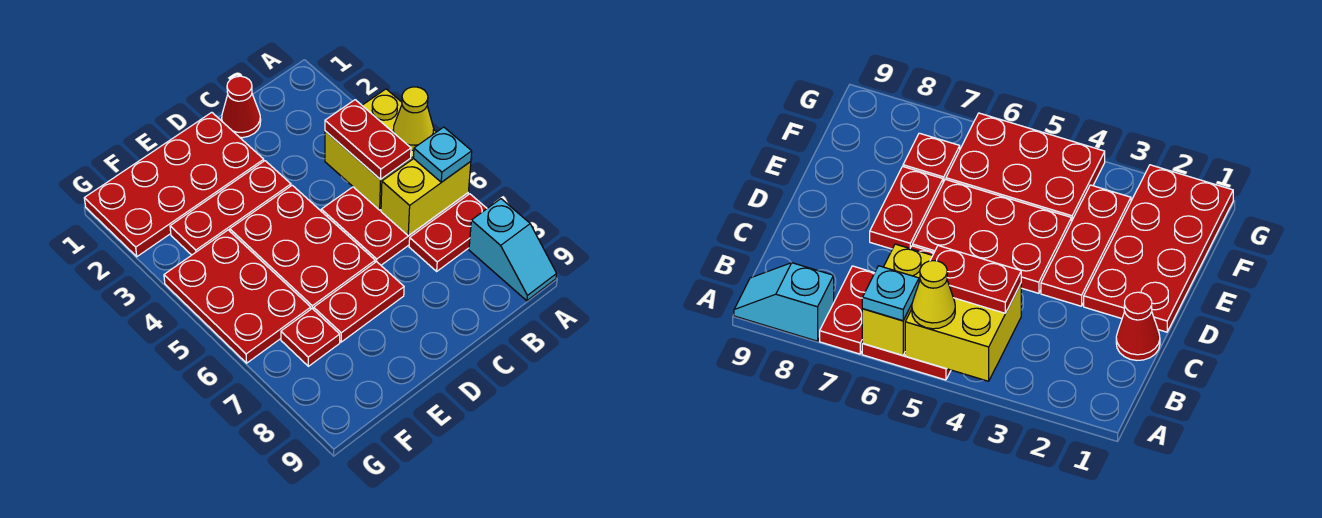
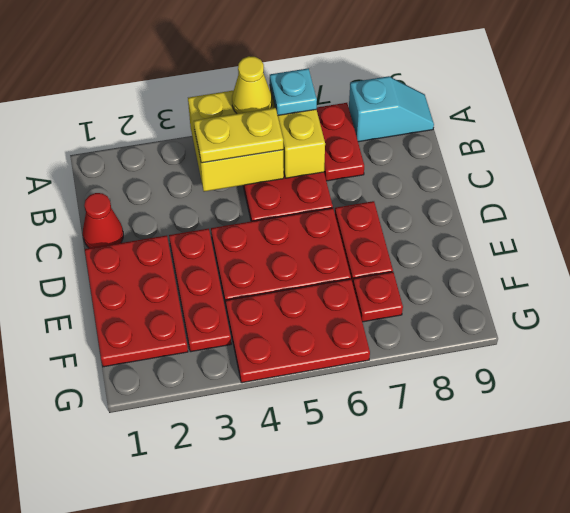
red plate B4:B5 level 3 -> yellow plate B4:B5 level 3
red plate D1:G2 level 1 -> red plate D1:F2 level 1

